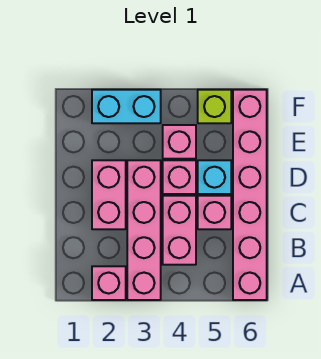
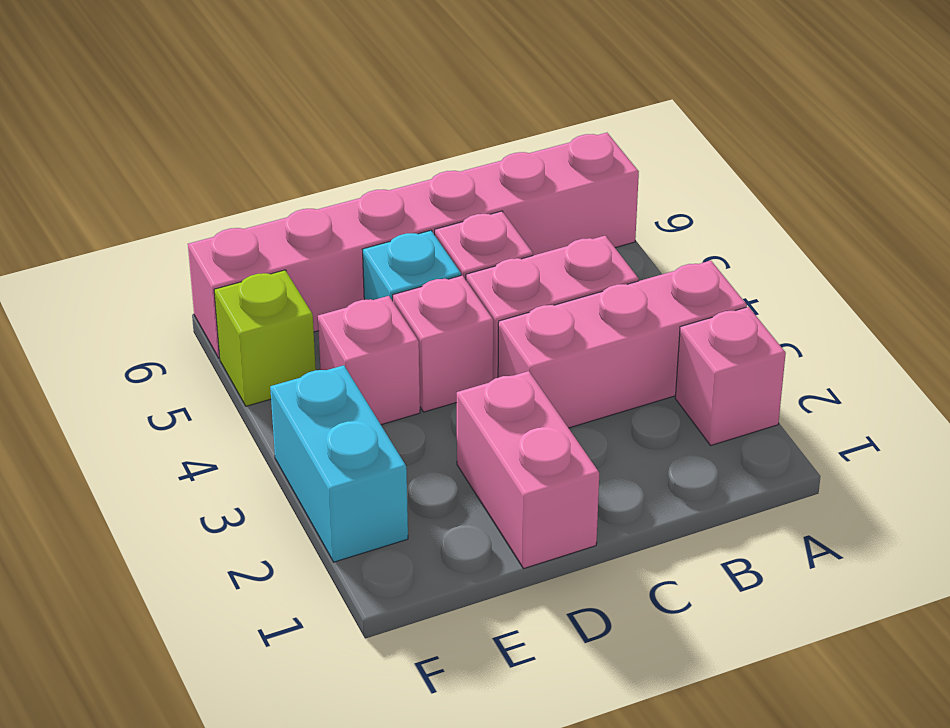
pink brick A3:D3 level 1 -> pink brick A3:C3 level 1
pink brick C2:D2 level 1 -> pink brick D1:D2 level 1

